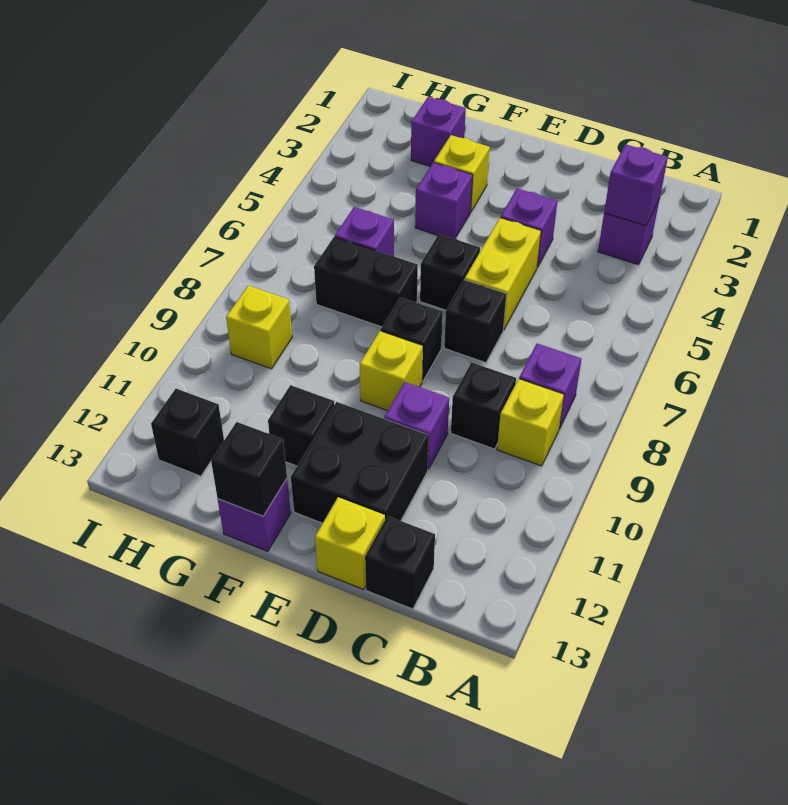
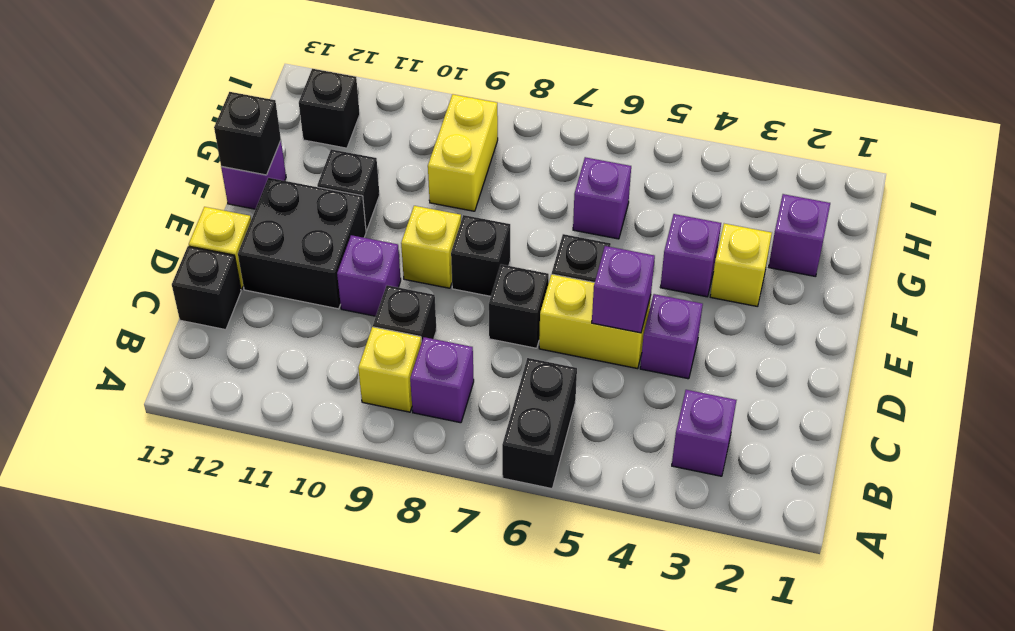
purple brick B3 level 2 -> purple brick D5 level 2
black brick F7:G7 level 1 -> black brick A6:B6 level 1
yellow brick H9 level 1 -> yellow brick G9:H9 level 1

